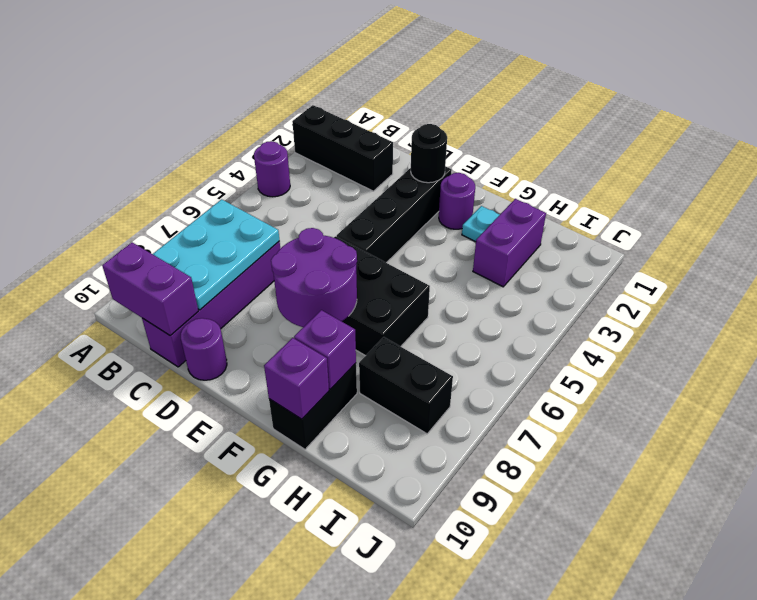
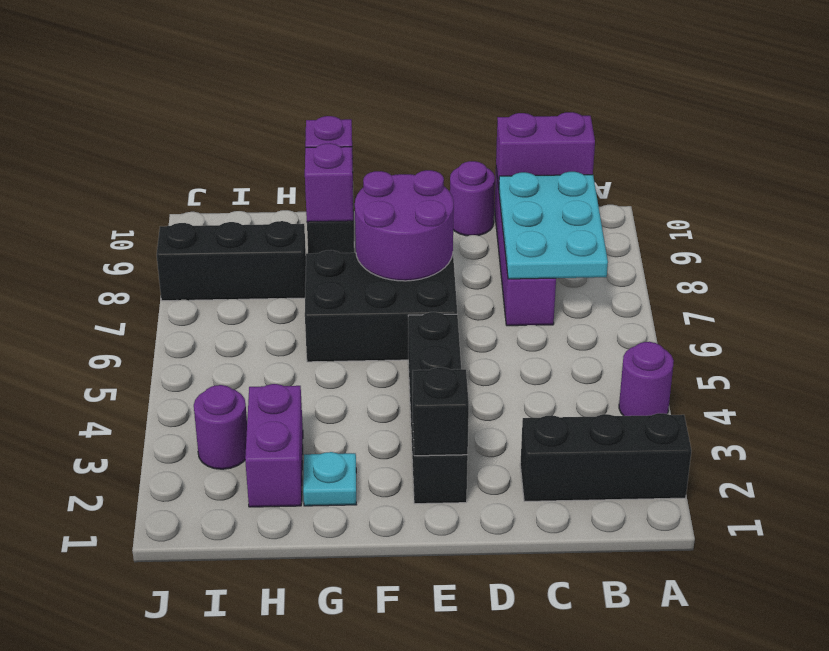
black round brick E2 level 2 -> black brick E2 level 2
purple round brick F2 level 1 -> purple round brick I3 level 1
black brick H8:I8 level 1 -> black brick H8:J8 level 1

